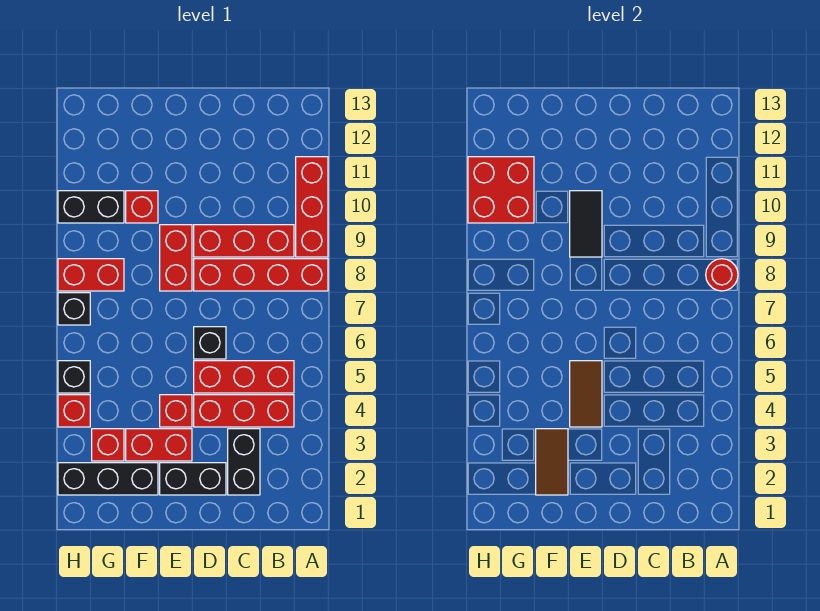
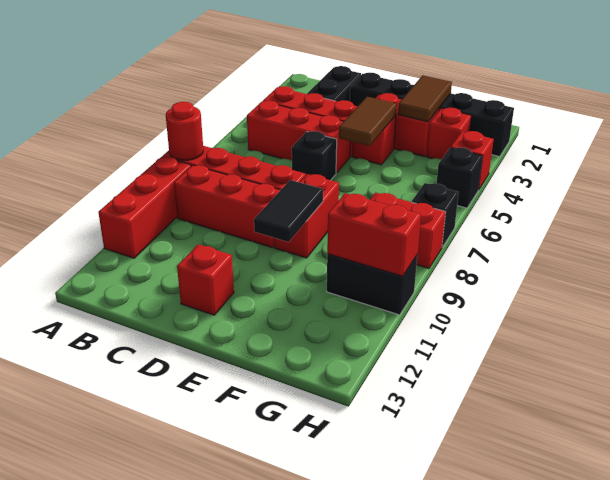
red brick F10 level 1 -> red brick D12 level 1
red brick G10:H11 level 2 -> red brick G10:H10 level 2

